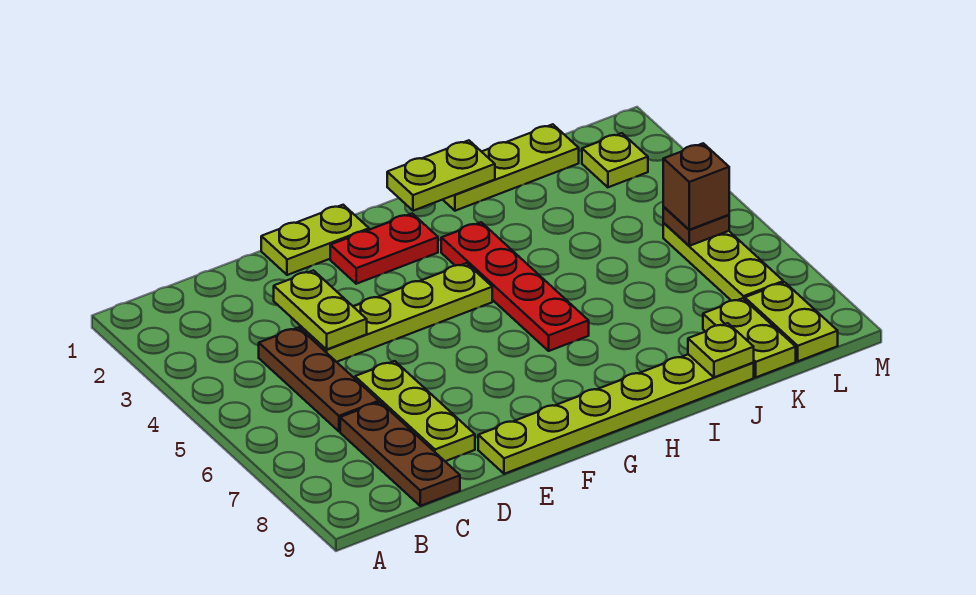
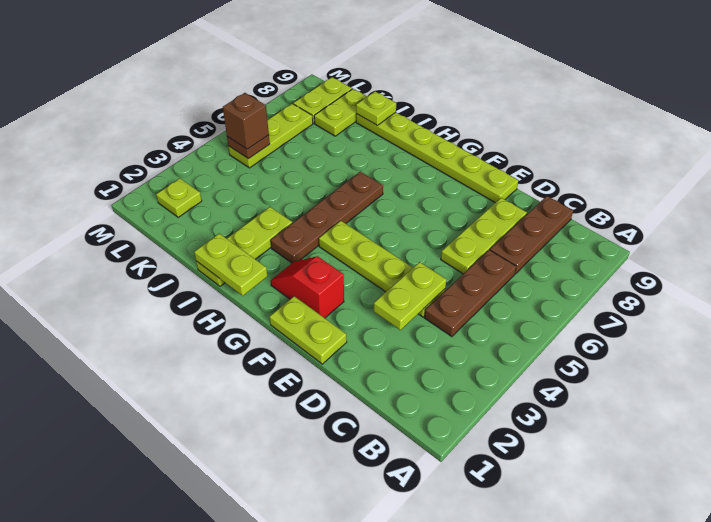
red plate F2:G2 level 1 -> red slope F2:G2 level 1 top F
red plate H3:H6 level 1 -> brown plate H3:H6 level 1
lime plate I1:K1 level 1 -> lime plate I1:I3 level 1

